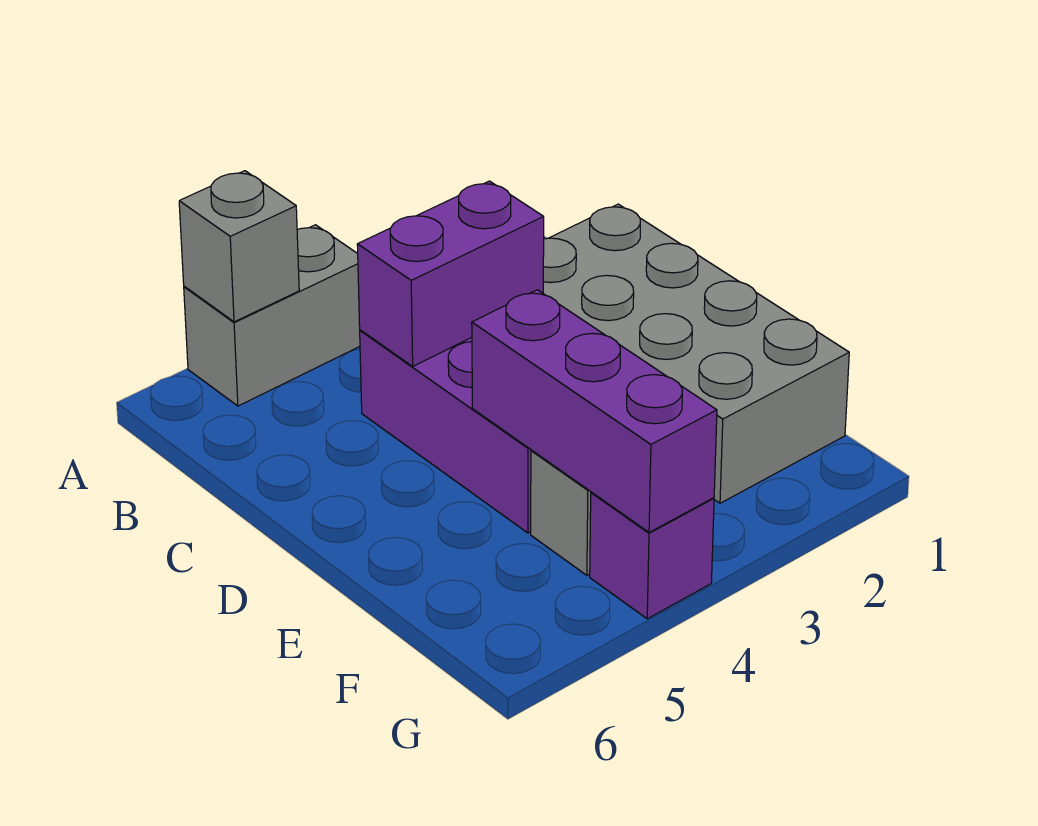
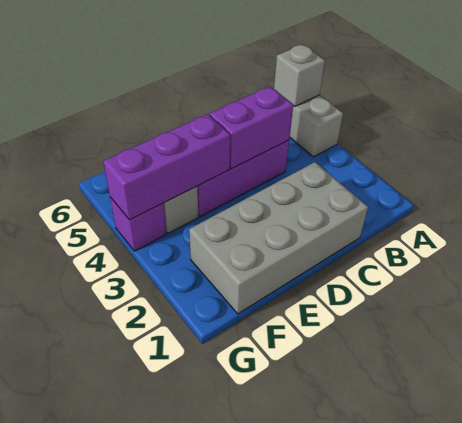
purple brick C3:C4 level 2 -> purple brick C4:D4 level 2

